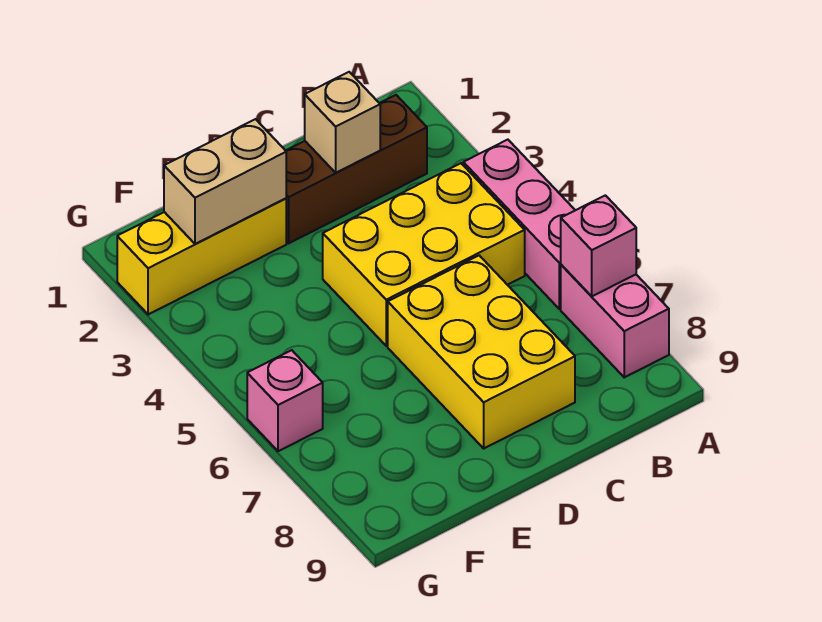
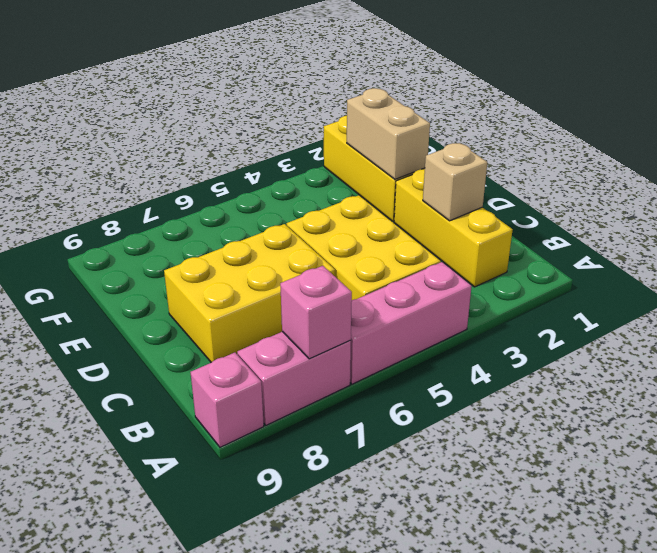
brown brick B2:D2 level 1 -> yellow brick B2:D2 level 1
pink brick G6 level 1 -> pink brick A9 level 1

